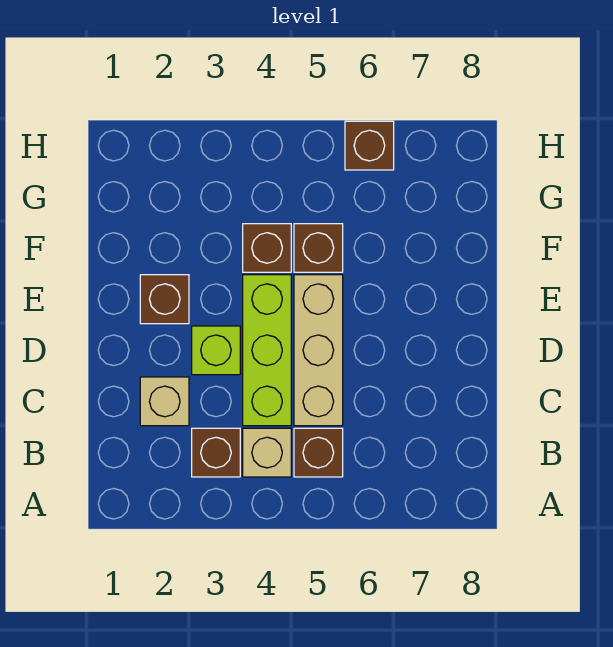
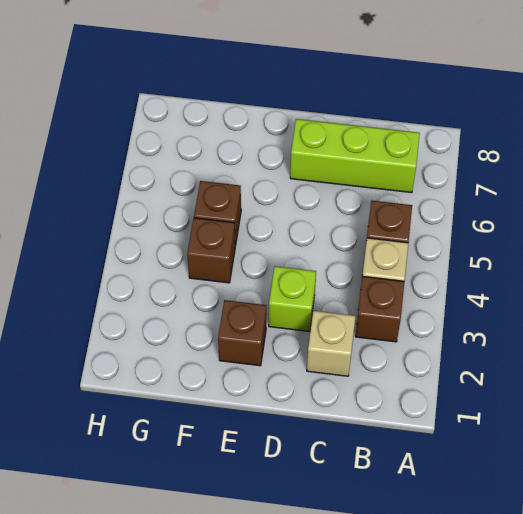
lime brick C4:E4 level 1 -> lime brick B7:D7 level 1
tan brick C5:E5 level 1 -> none
brown brick H6 level 1 -> none

